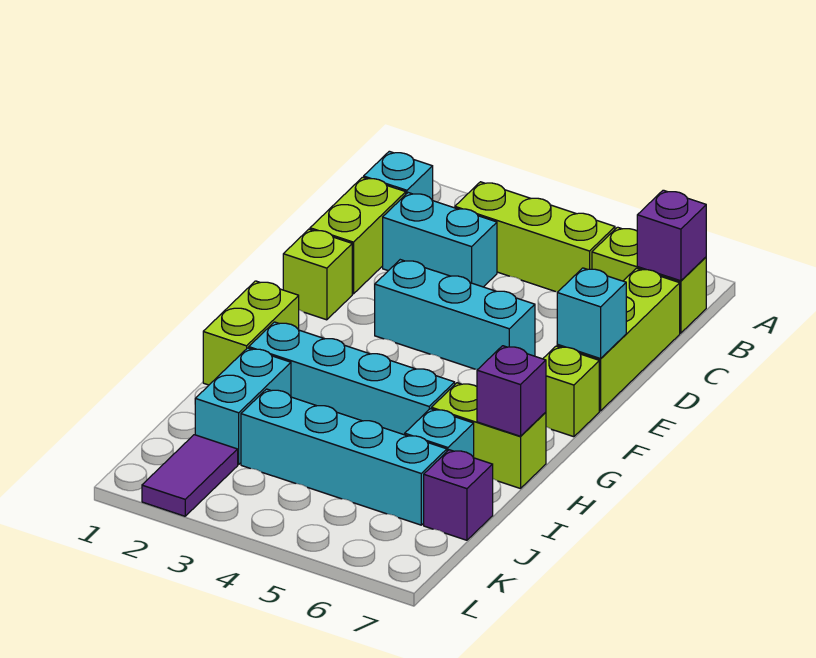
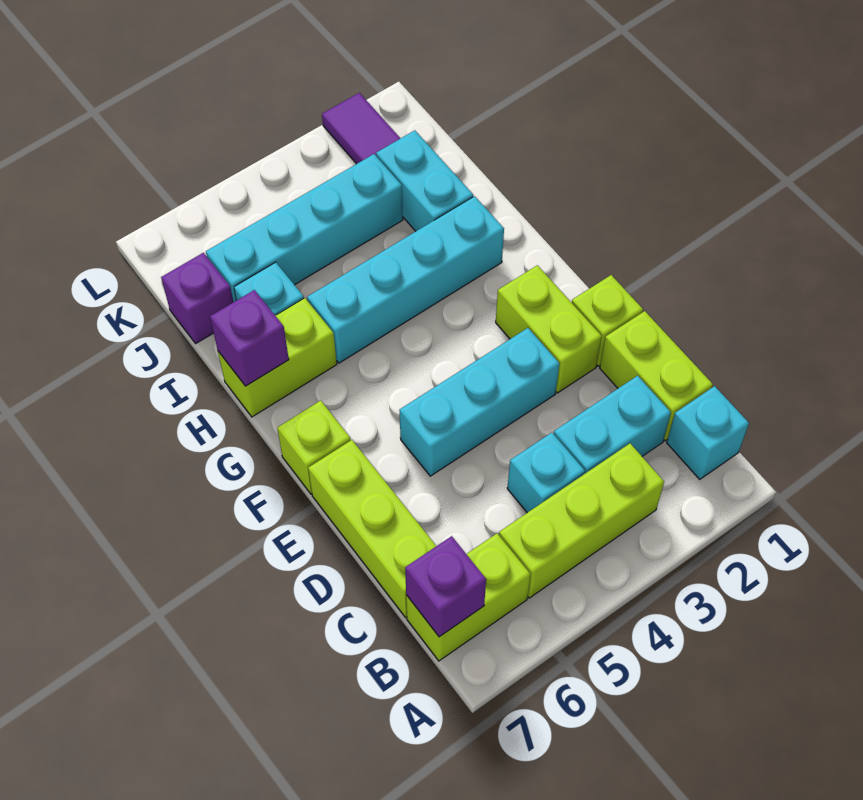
cyan brick E7 level 2 -> cyan brick C4 level 1
lime brick G1:H1 level 1 -> lime brick E2:F2 level 1

